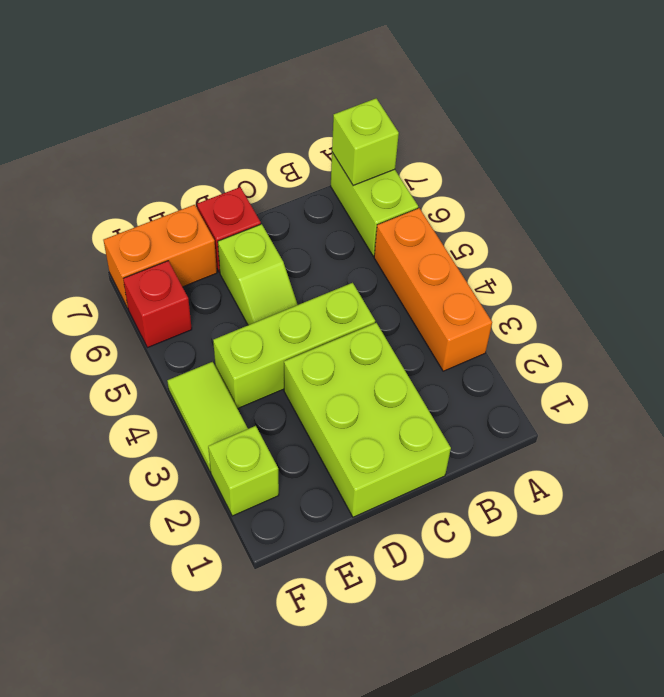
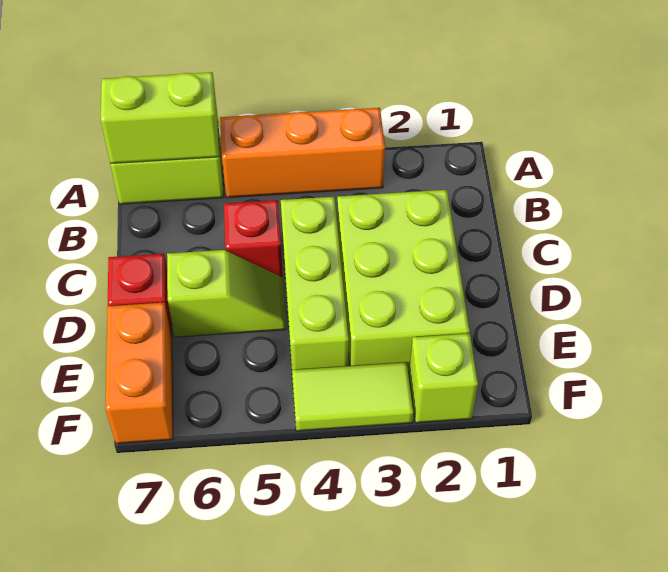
lime brick A7 level 2 -> lime brick A6:A7 level 2
lime brick C1:D3 level 1 -> lime brick C2:E3 level 1
red brick F6 level 1 -> red brick C5 level 1

